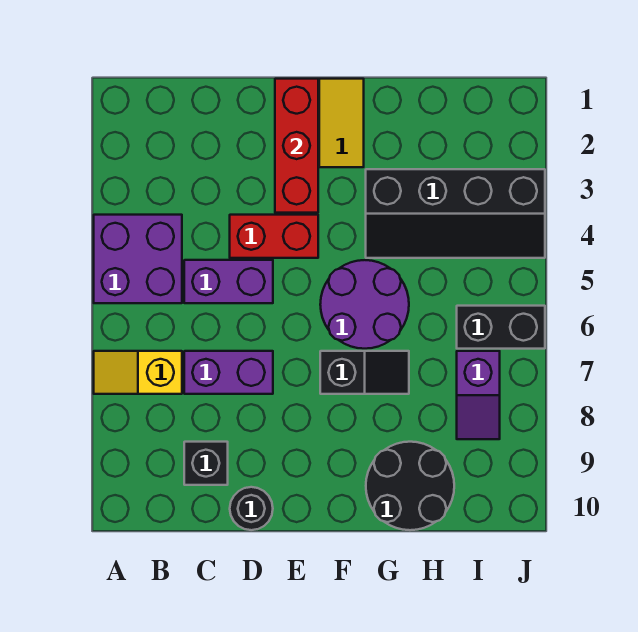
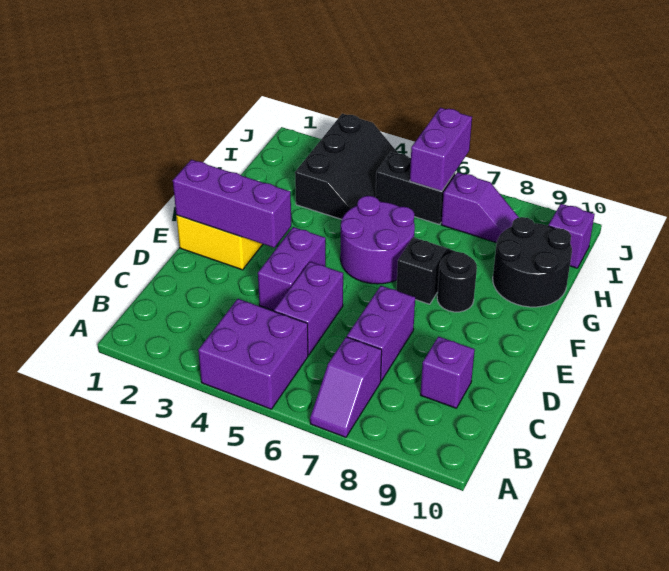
yellow slope A7:B7 level 1 top B -> purple slope A7:B7 level 1 top B
black brick C9 level 1 -> purple brick C9 level 1
red brick D4:E4 level 1 -> purple brick D4:E4 level 1
black round brick D10 level 1 -> black round brick F8 level 1
red brick E1:E3 level 2 -> purple brick E1:E3 level 2
black slope G3:J4 level 1 top 3 -> black slope H3:J4 level 1 top 3
black brick I6:J6 level 1 -> black brick I5:I6 level 1
none -> purple brick I6:J6 level 2
none -> purple brick I10 level 1

